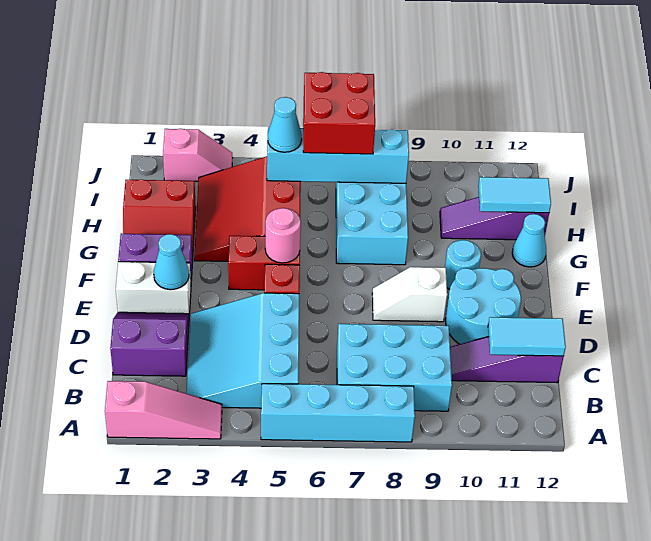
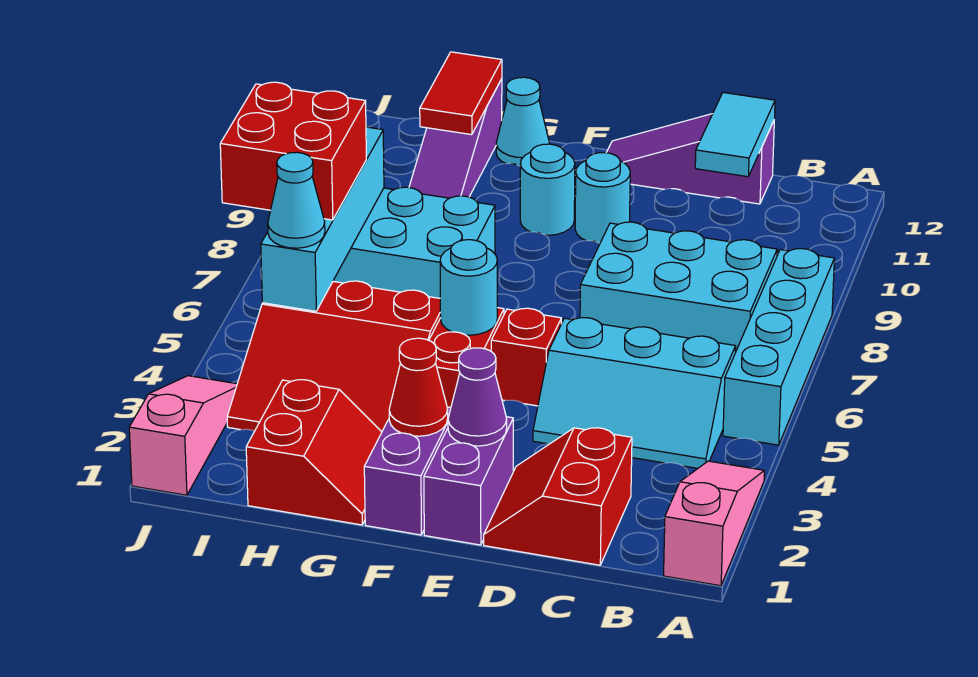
cyan slope B3:D5 level 1 top 5 -> cyan slope B4:D5 level 1 top 5
cyan brick B7:C9 level 1 -> cyan brick B7:D8 level 1
purple slope C1:D2 level 1 top C -> red slope C1:D2 level 1 top C
purple slope C10:C12 level 1 top 12 -> purple slope C12:E12 level 1 top C
cyan round brick D10:E11 level 1 -> cyan round brick E10 level 1
white brick E1:E2 level 1 -> purple brick E1:E2 level 1
cyan cone E2 level 2 -> purple cone E2 level 2
white slope E8:E9 level 1 top 9 -> none
none -> red cone F2 level 2
pink round brick F5 level 2 -> cyan round brick F5 level 2
cyan tile H11:H12 level 2 -> red tile H11:H12 level 2
pink slope J2:J3 level 1 top 2 -> pink slope J1:J3 level 1 top 1

